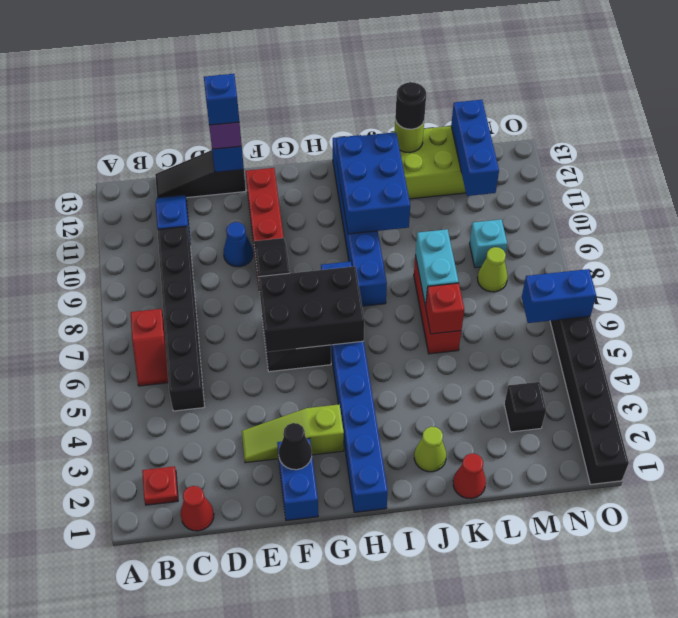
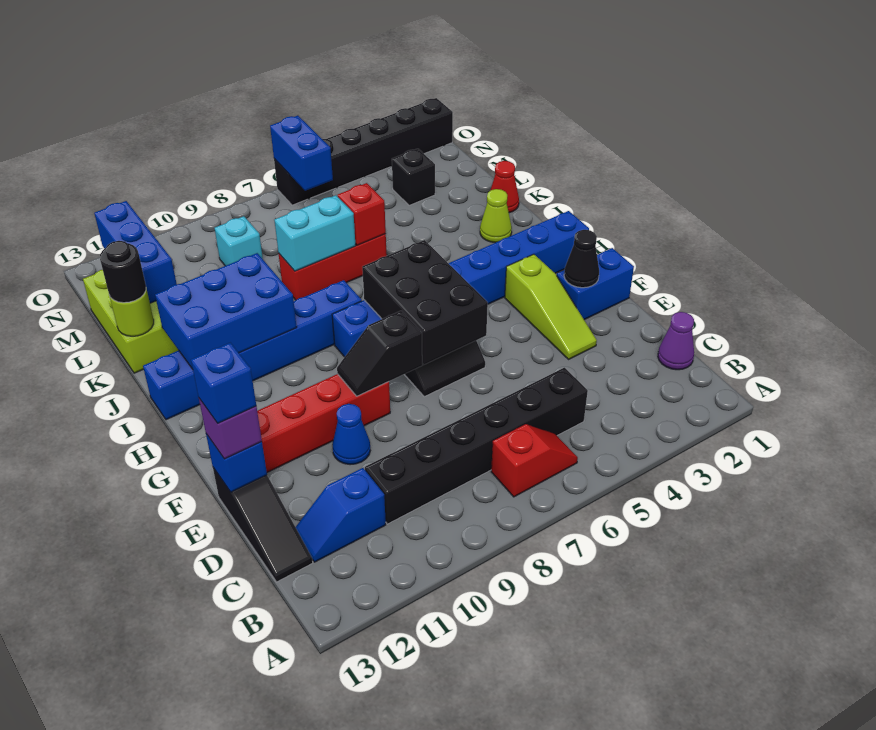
red plate B2 level 1 -> none
red cone C1 level 1 -> purple cone C1 level 1
lime cone M8 level 1 -> none
blue brick M11:M13 level 2 -> blue brick L12:N12 level 2

